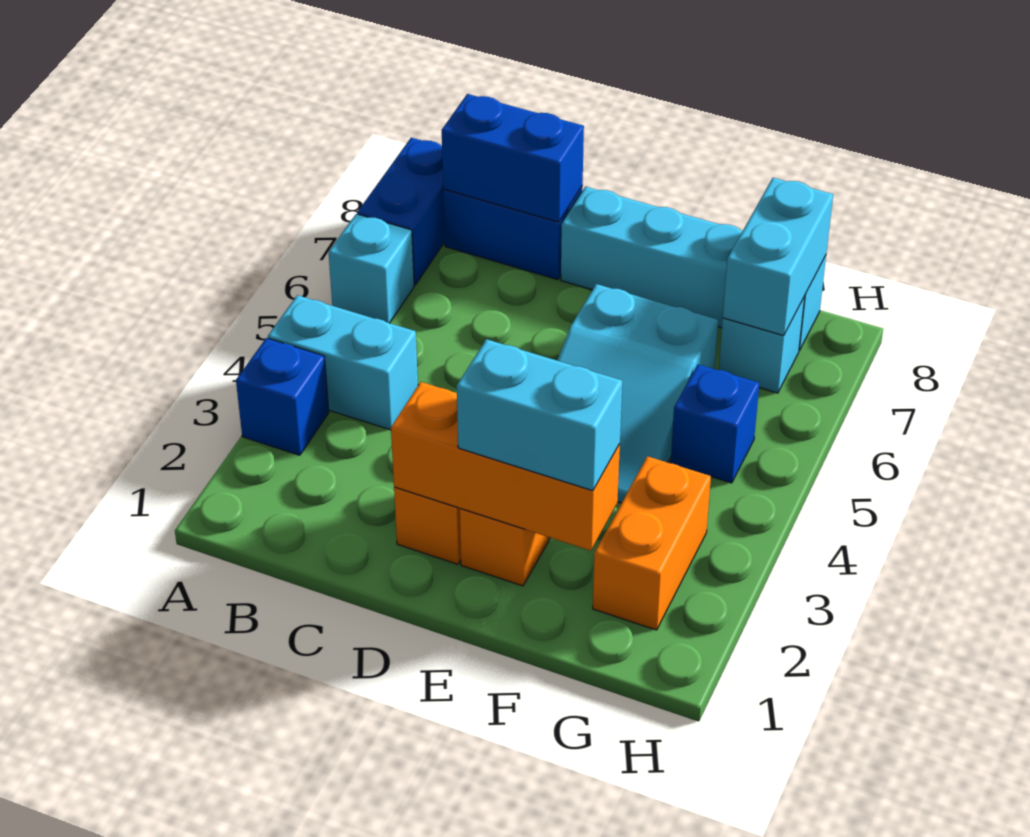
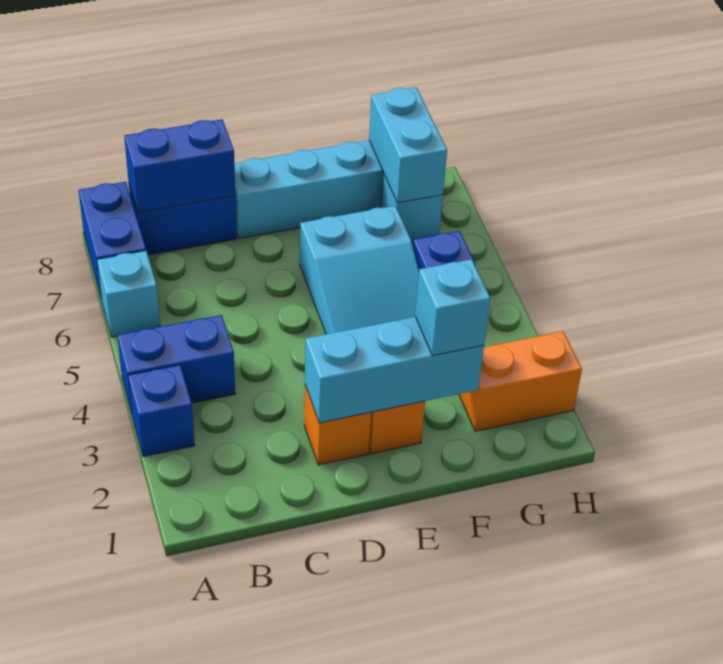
cyan brick A4:B4 level 1 -> blue brick A4:B4 level 1
orange brick D2:F2 level 2 -> cyan brick D2:F2 level 2
cyan brick E2:F2 level 3 -> cyan brick F2 level 3
orange brick G2:G3 level 1 -> orange brick G2:H2 level 1

